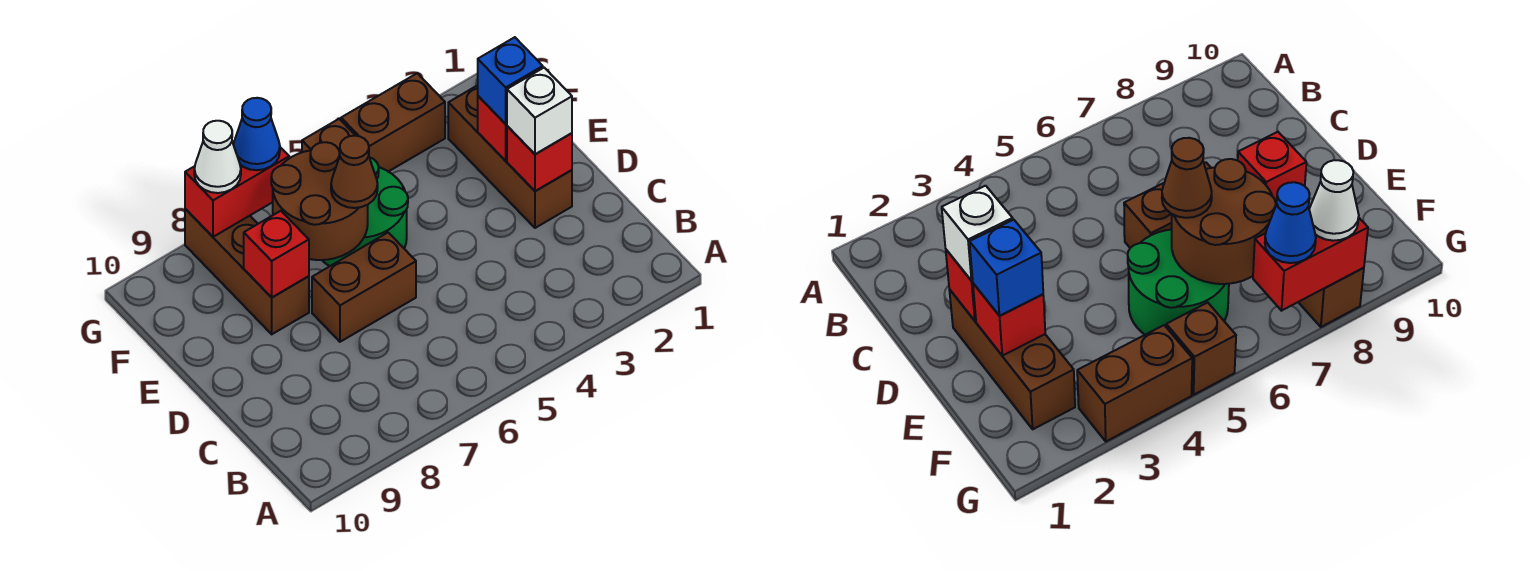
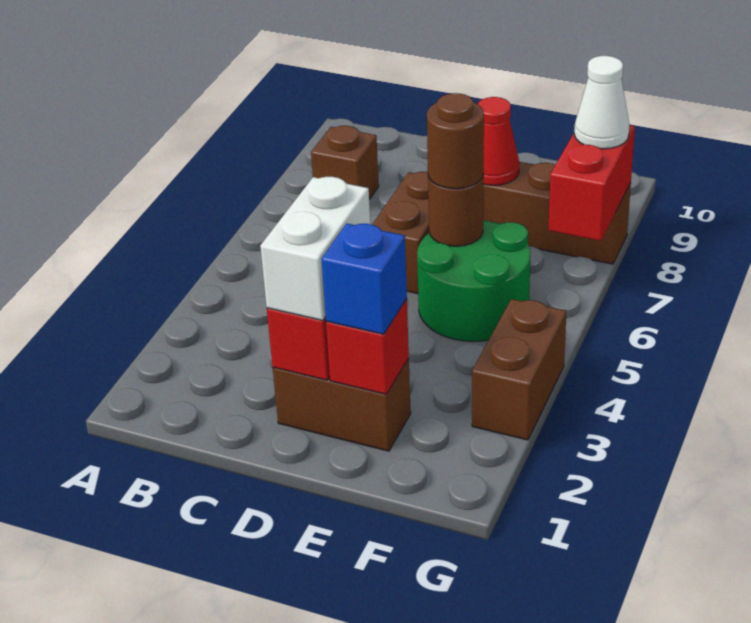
brown brick D2:F2 level 1 -> brown brick D2:E2 level 1
white brick D2 level 3 -> white brick D2:D3 level 3
brown round brick E6:F7 level 2 -> brown round brick E6 level 2
brown cone E6 level 3 -> brown round brick E6 level 3
red brick E8 level 2 -> red cone E8 level 2
brown brick G5 level 1 -> brown brick B8 level 1
blue cone G7 level 3 -> none

